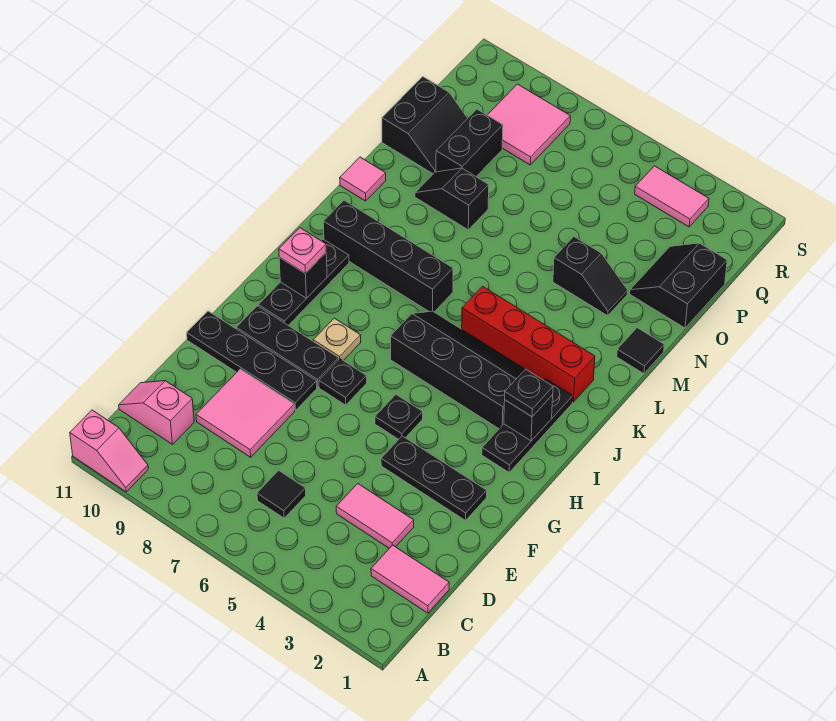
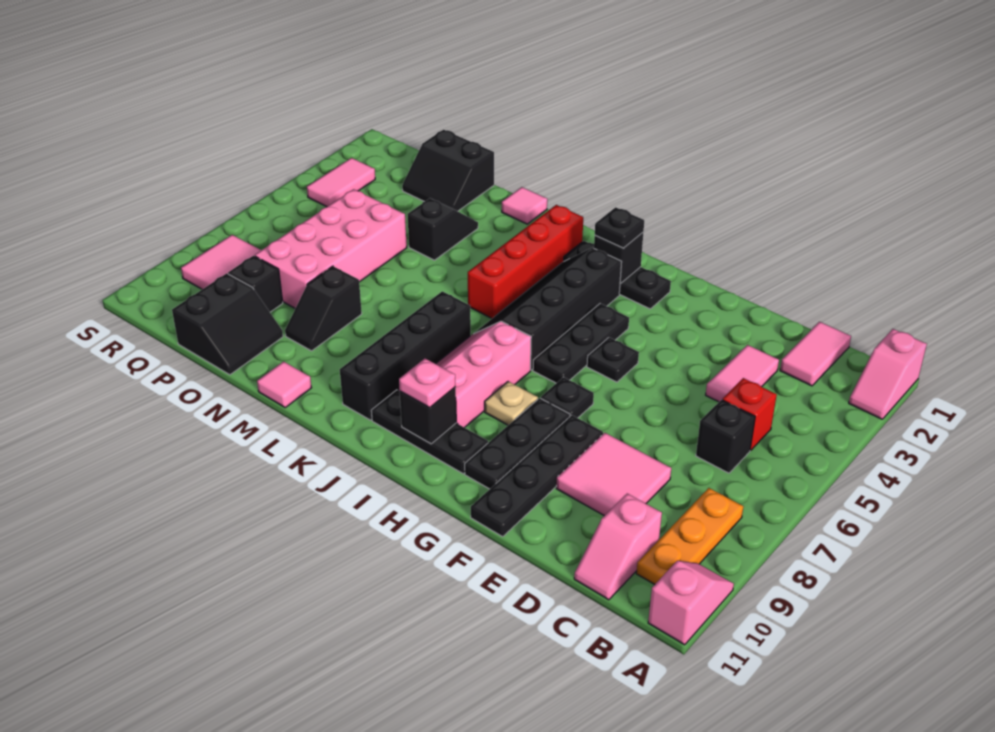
none -> pink slope A1:A2 level 1 top 1
none -> orange plate B8:B10 level 1
none -> red brick C5 level 1
black tile C6 level 1 -> black brick C6 level 1
black plate F2:F4 level 1 -> black plate H4:H6 level 1
none -> pink slope I7:J9 level 1 top I
black tile M1 level 1 -> pink tile M1 level 1
none -> pink brick O5:P8 level 1
black brick O9:P9 level 1 -> black brick P9 level 1
black slope O10:P11 level 1 top 11 -> black slope O10:P11 level 1 top P

